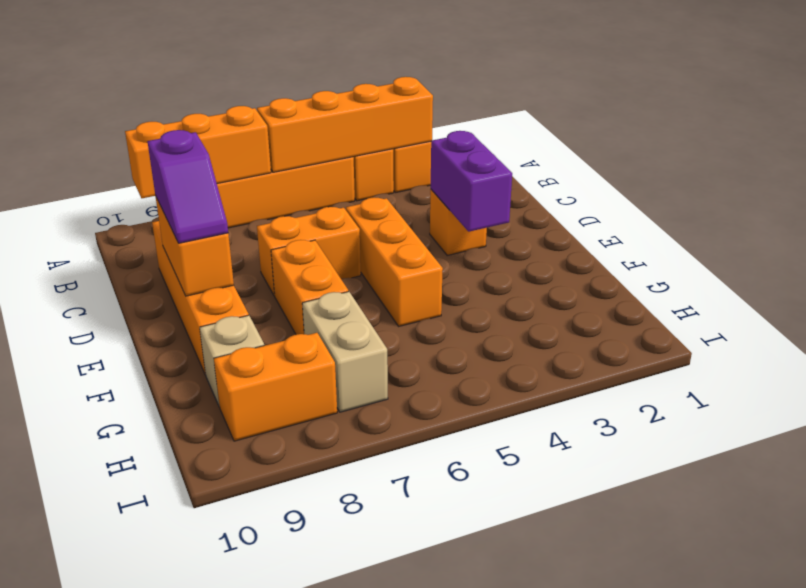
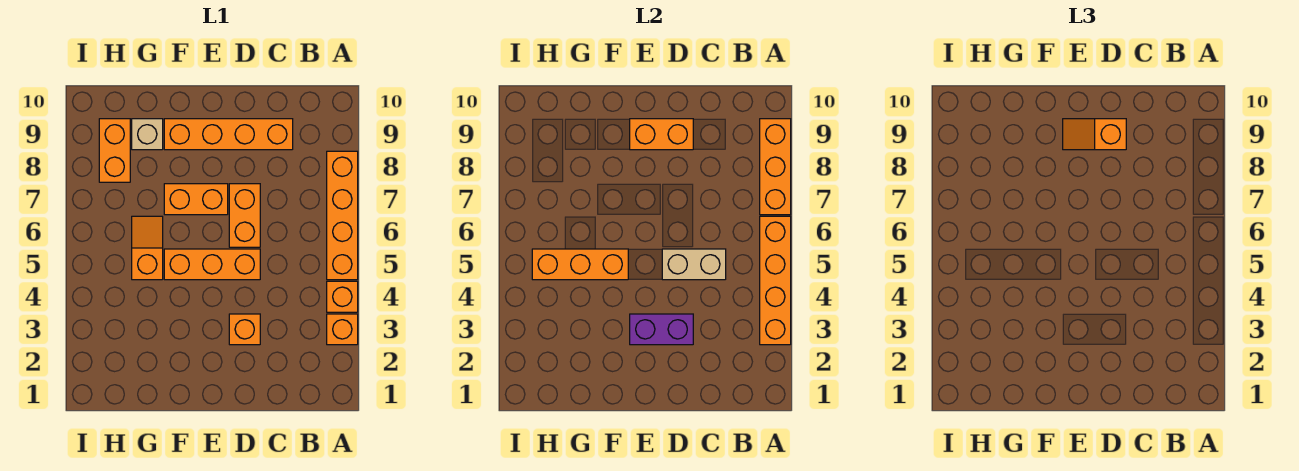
purple slope D9:E9 level 3 top D -> orange slope D9:E9 level 3 top D
none -> orange brick F5:H5 level 2
none -> orange slope G5:G6 level 1 top 5
tan brick G7:H7 level 1 -> tan brick C5:D5 level 2

